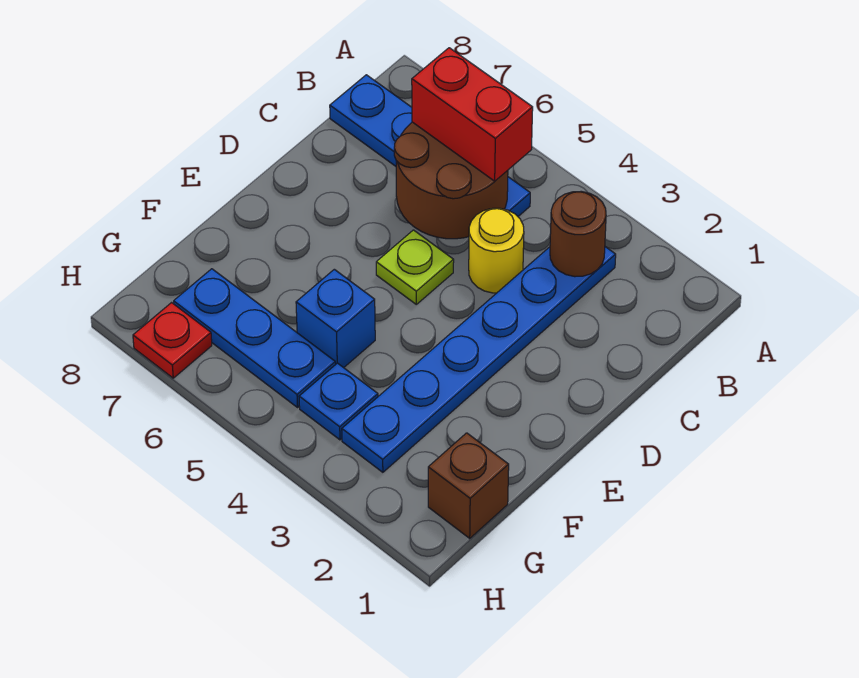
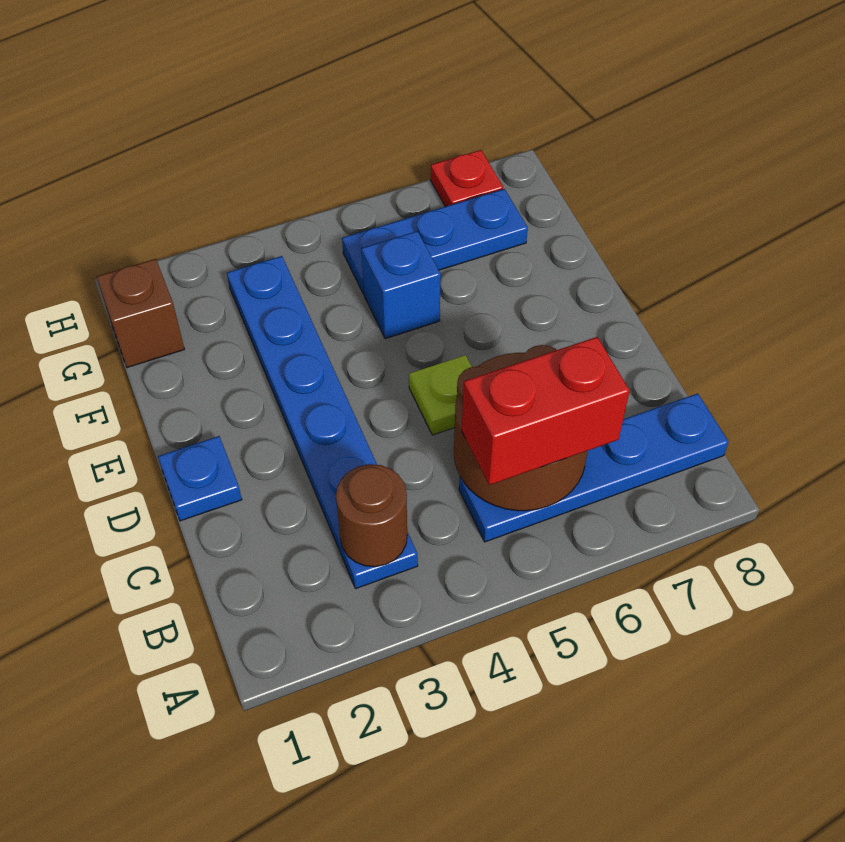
yellow round brick C4 level 1 -> none
blue plate G4 level 1 -> blue plate D1 level 1

